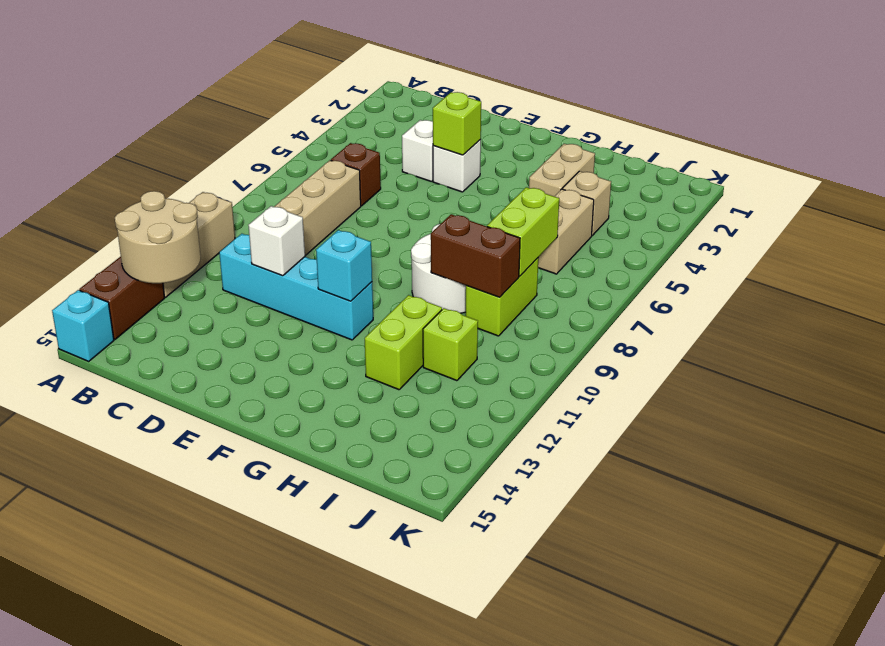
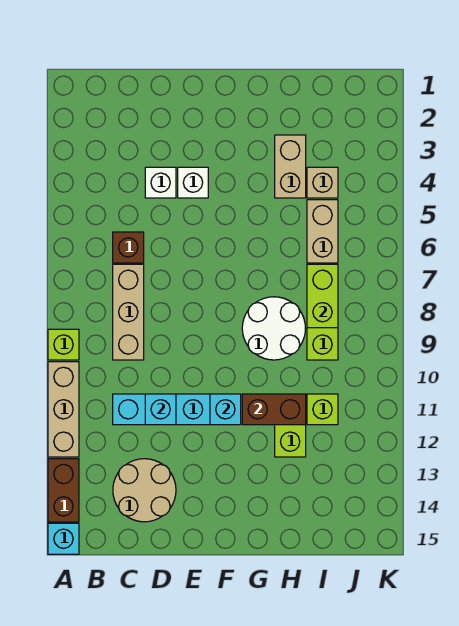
tan round brick A12:B13 level 2 -> tan round brick C13:D14 level 1
white brick D11 level 2 -> cyan brick D11 level 2
lime brick E4 level 2 -> lime brick A9 level 1
brown brick H9:I9 level 2 -> brown brick G11:H11 level 2

